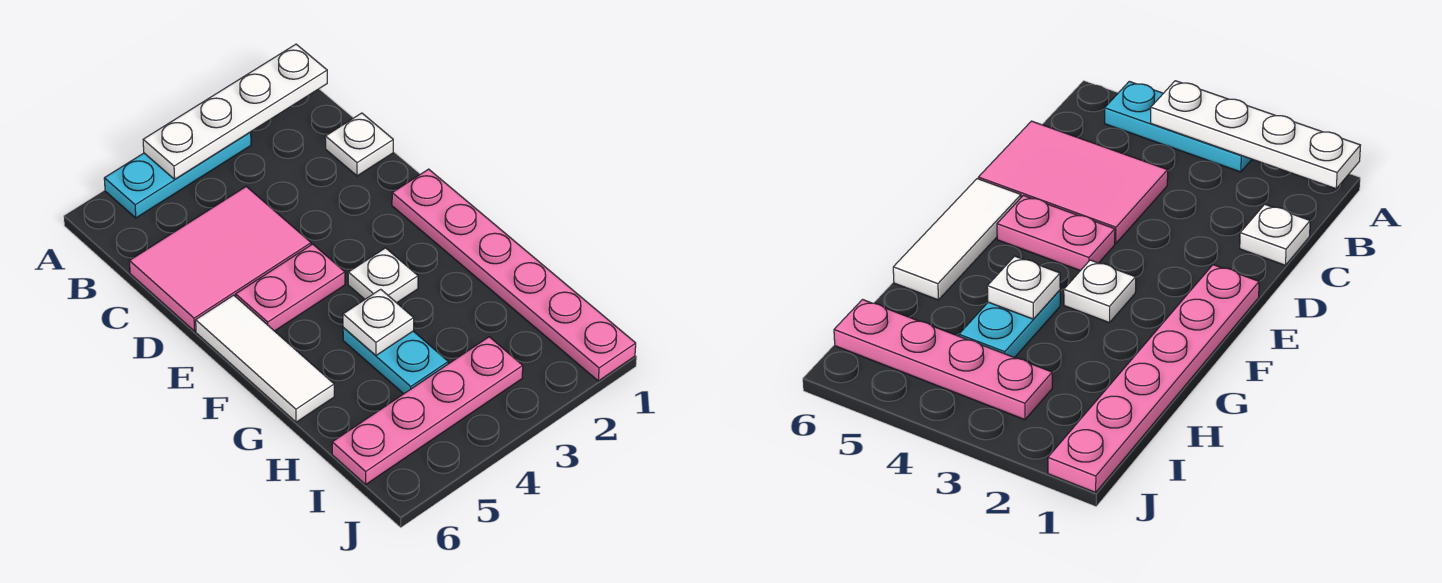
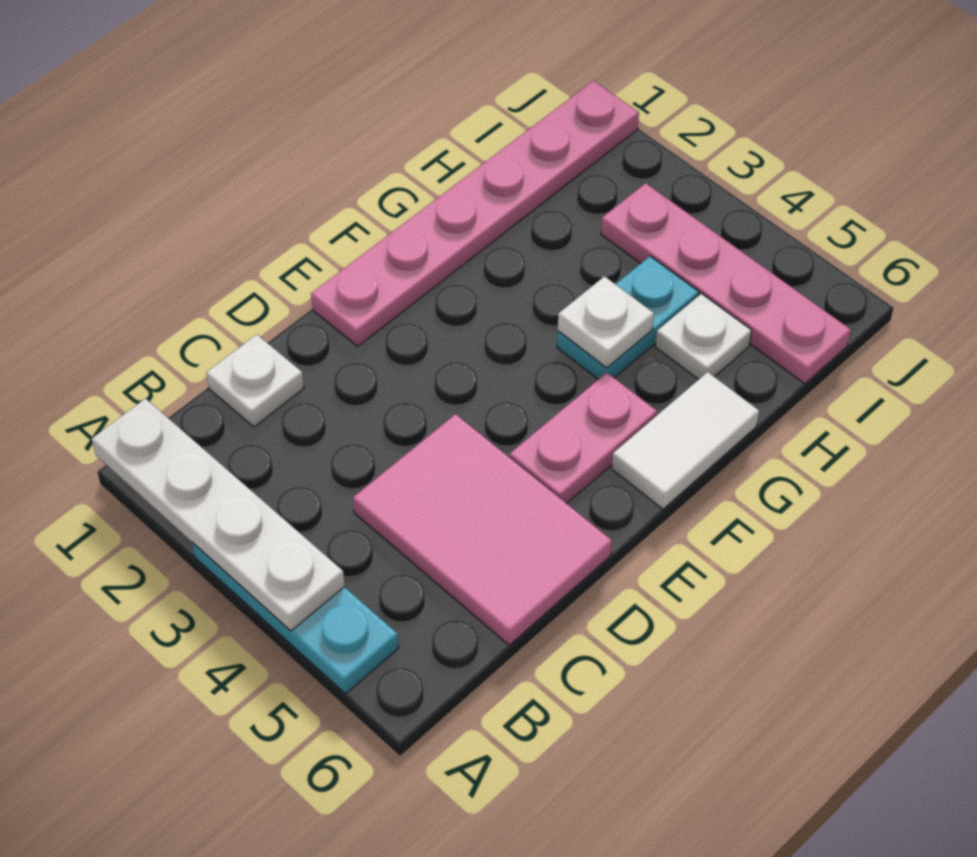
pink plate E4:E5 level 1 -> pink plate E5:F5 level 1
white tile E6:G6 level 1 -> white tile F6:G6 level 1
white plate F3 level 1 -> white plate H5 level 1

